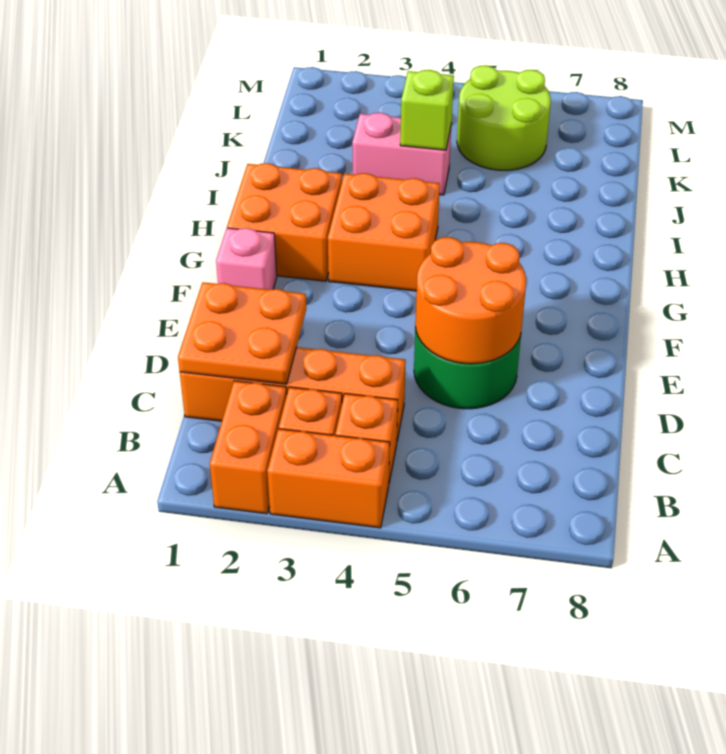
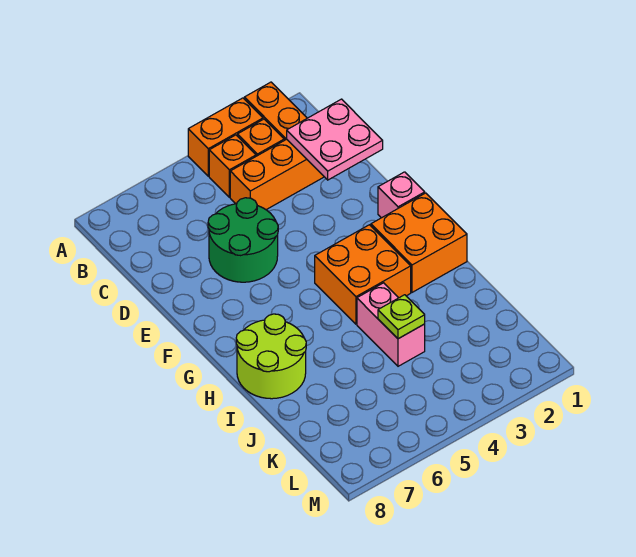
orange plate C1:D2 level 2 -> pink plate C1:D2 level 2
orange round brick D5:E6 level 2 -> none
pink brick J3:J4 level 1 -> pink brick I4:J4 level 1
lime brick J4 level 2 -> lime plate J4 level 2
lime round brick K5:L6 level 1 -> lime round brick H7:I8 level 1

